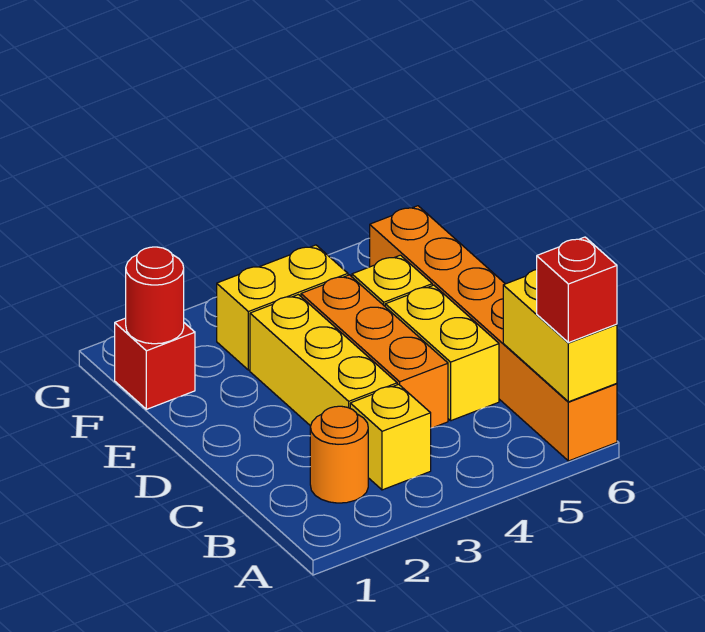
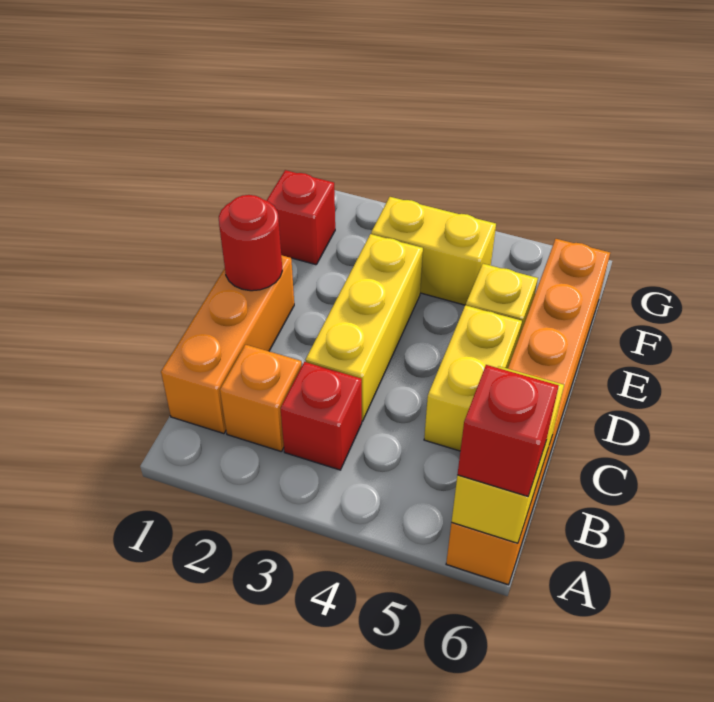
orange round brick B2 level 1 -> orange brick B2 level 1
yellow brick B3 level 1 -> red brick B3 level 1
orange brick C4:E4 level 1 -> orange brick B1:D1 level 1
red round brick F1 level 2 -> red round brick D1 level 2

